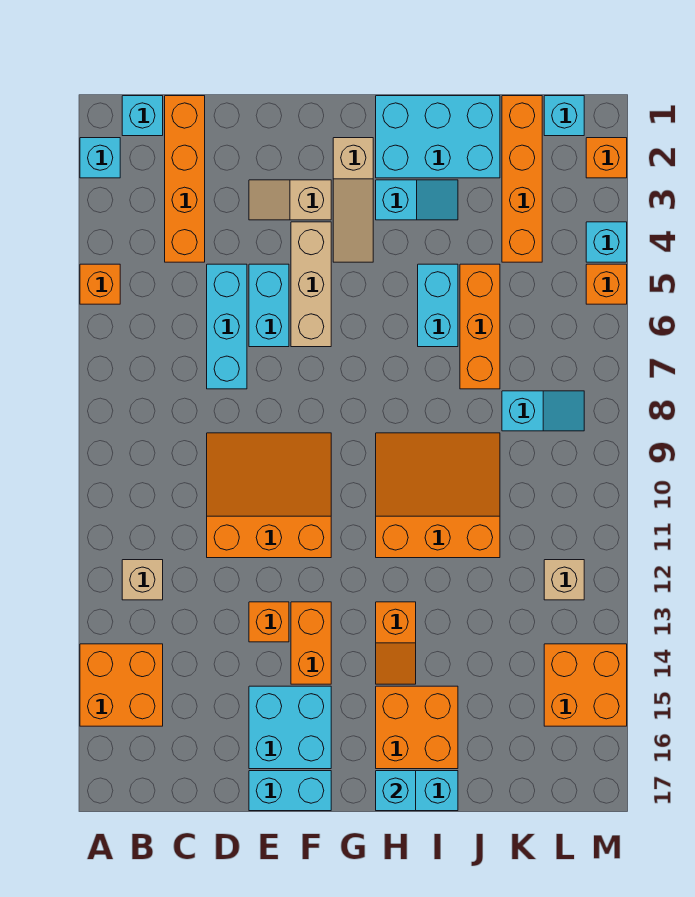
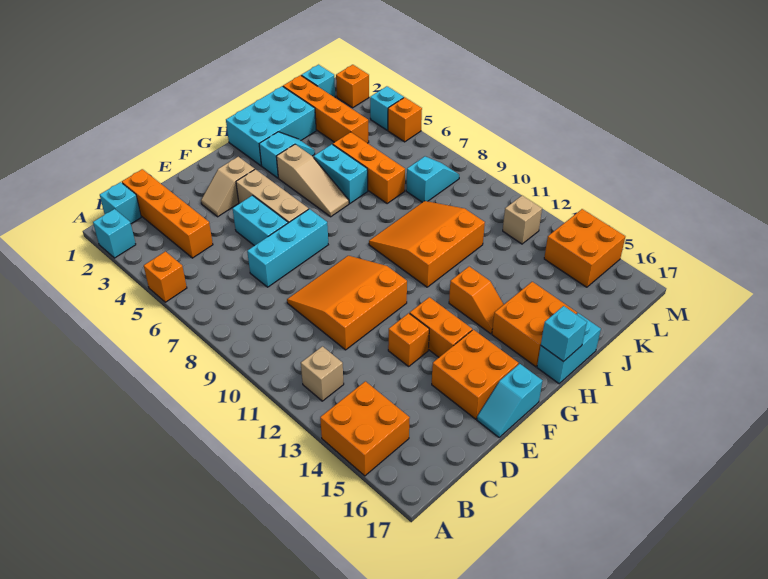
cyan brick D5:D7 level 1 -> cyan brick D7:F7 level 1
cyan brick E15:F16 level 1 -> orange brick E15:F16 level 1
cyan brick E17:F17 level 1 -> cyan slope E17:F17 level 1 top F
tan slope G2:G4 level 1 top 2 -> tan slope H4:H6 level 1 top 4

